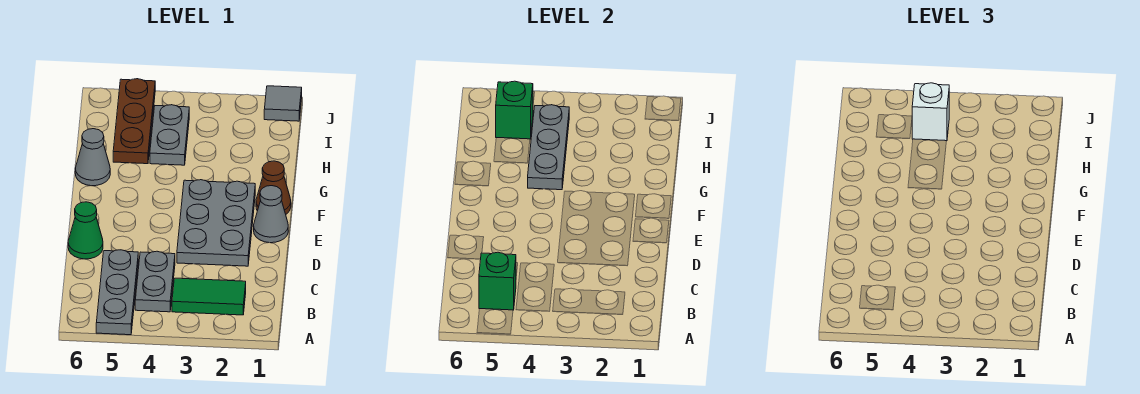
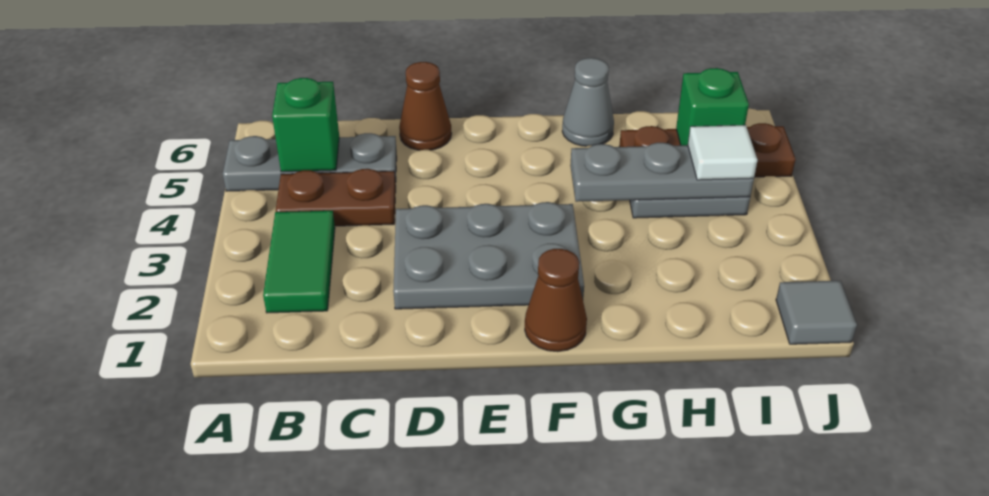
grey plate B4:C4 level 1 -> brown plate B4:C4 level 1
green cone D6 level 1 -> brown cone D6 level 1
grey cone E1 level 1 -> none
white brick I4 level 3 -> white tile I4 level 3

